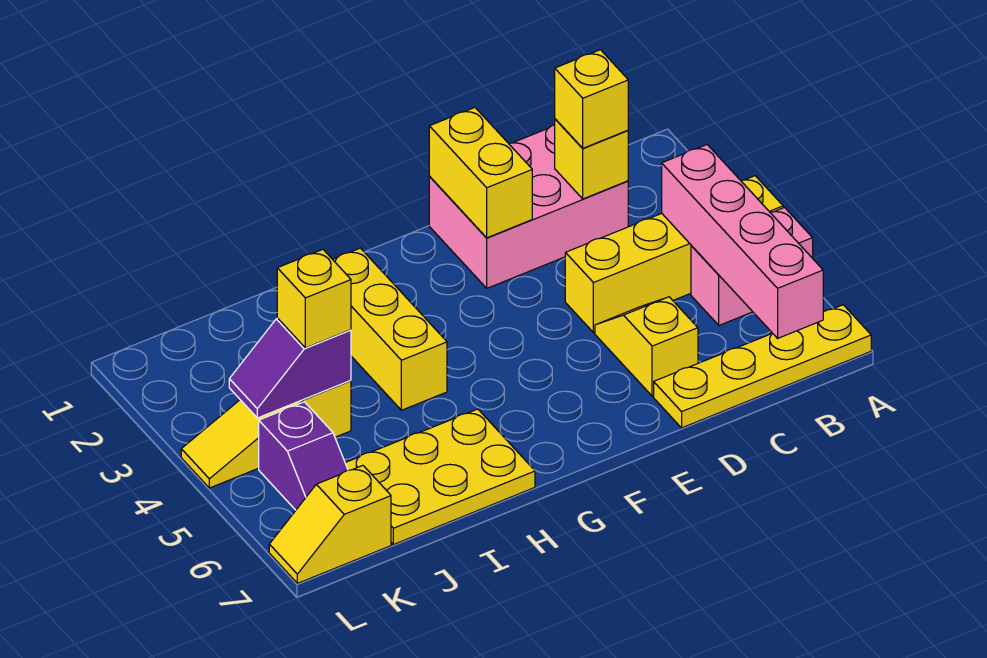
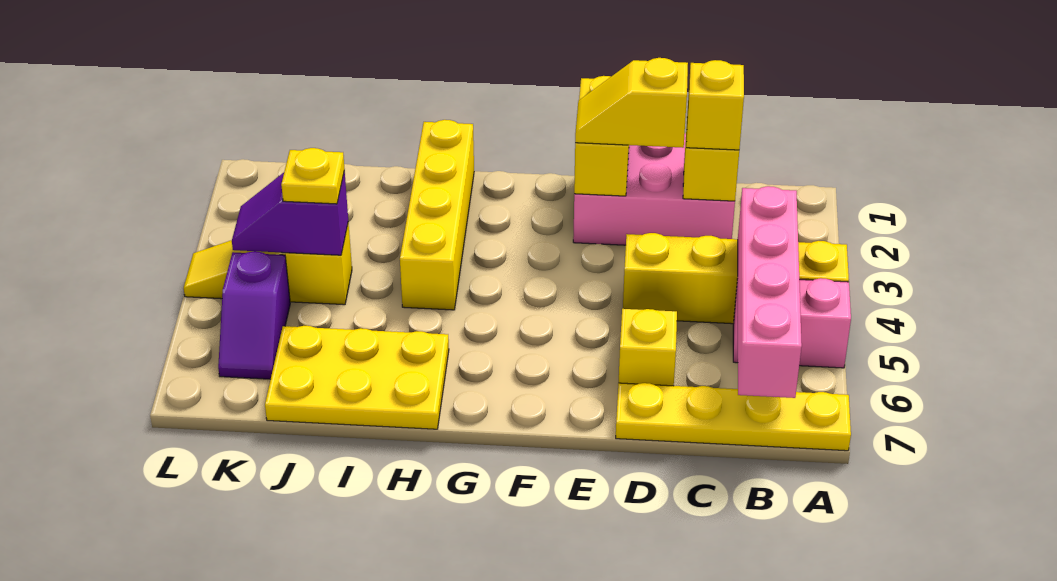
yellow brick H2:H4 level 1 -> yellow brick H1:H4 level 1
yellow brick J4 level 3 -> yellow plate J4 level 3
yellow slope K7:L7 level 1 top K -> yellow slope D2:E2 level 3 top D

